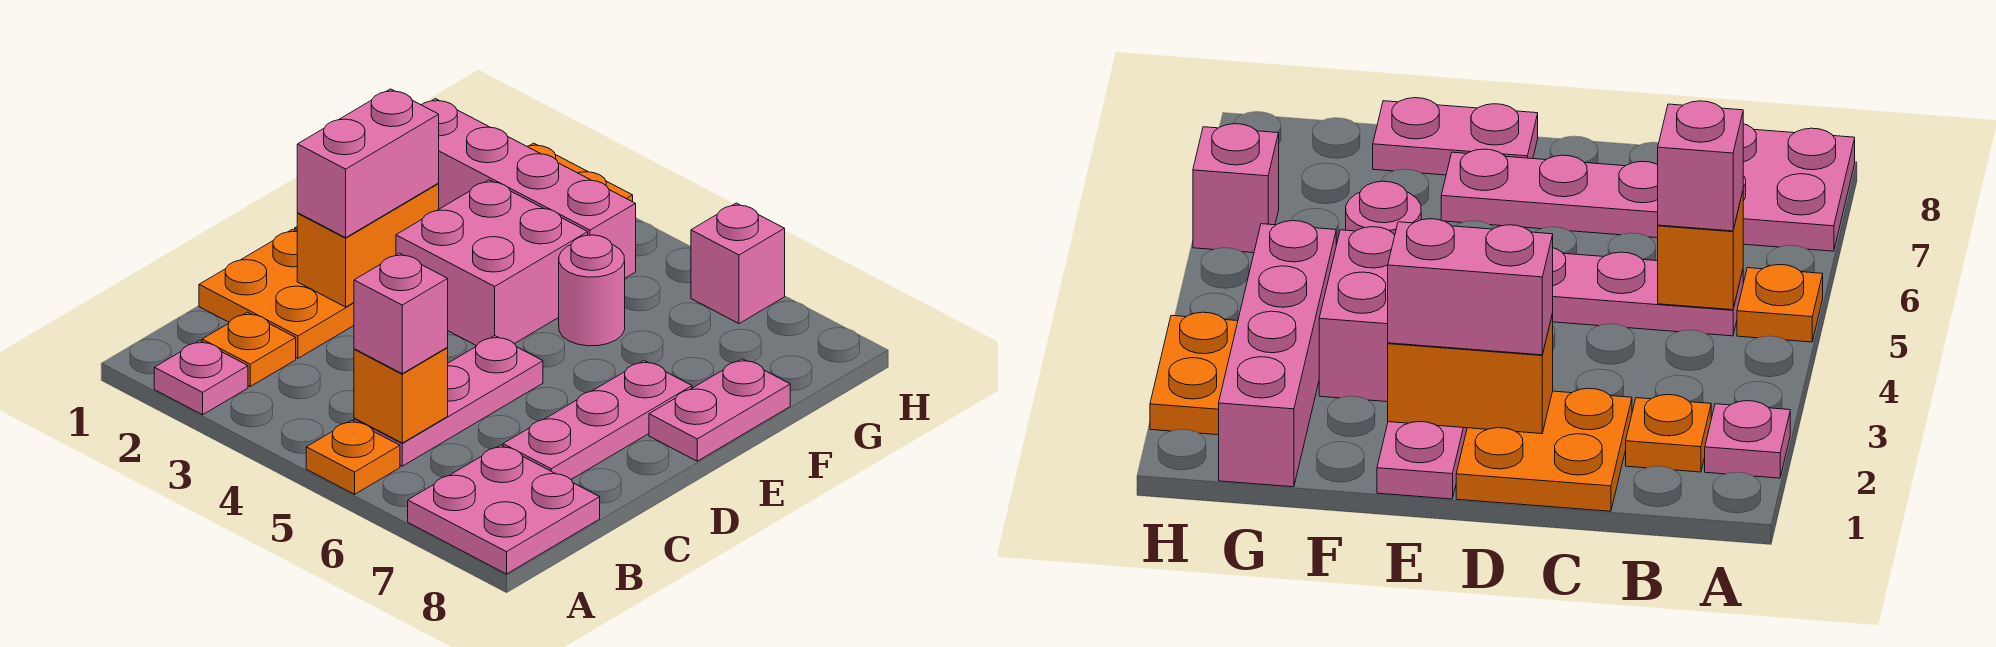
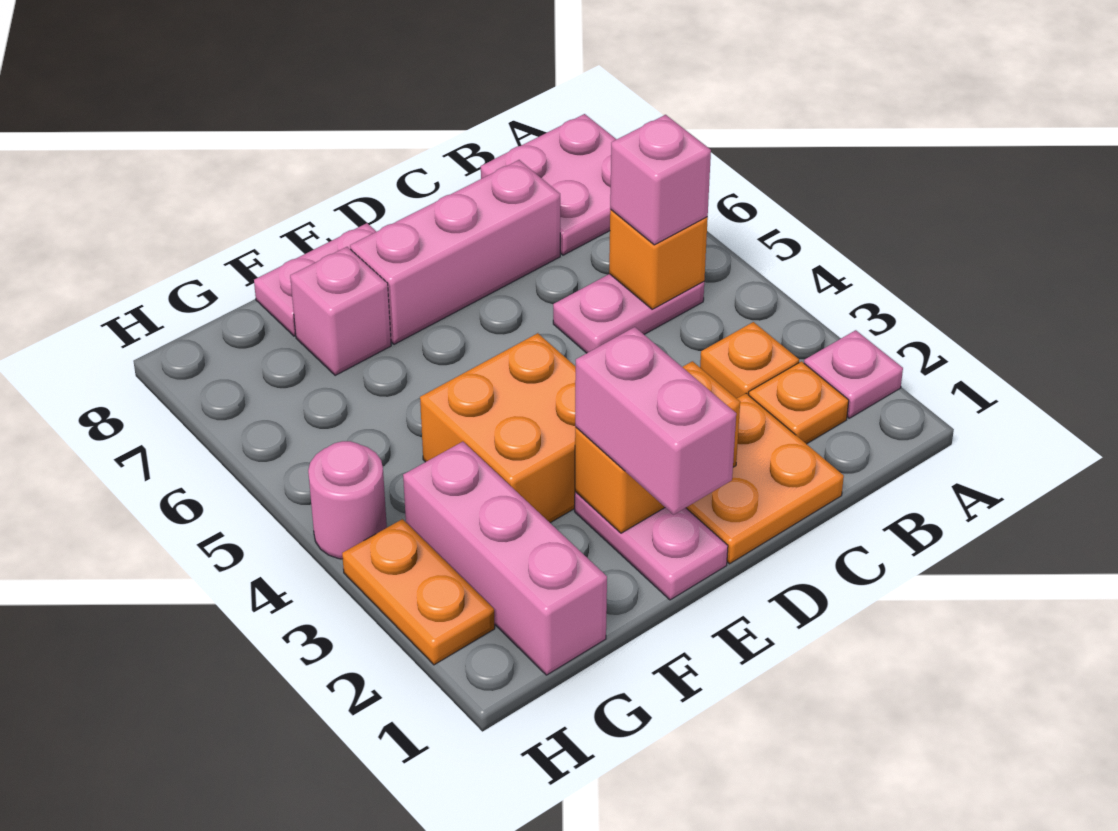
orange plate A5 level 1 -> orange plate B3 level 1
pink plate B5:D5 level 1 -> pink plate B5:C5 level 1
pink plate C7:E7 level 1 -> pink brick C7:E7 level 1
pink brick D2:E2 level 3 -> pink brick E1:E2 level 3
pink brick E3:F4 level 1 -> orange brick E3:F4 level 1
pink round brick F5 level 1 -> pink round brick H4 level 1
pink brick G1:G4 level 1 -> pink brick G1:G3 level 1
pink brick H6 level 1 -> pink brick F7 level 1

